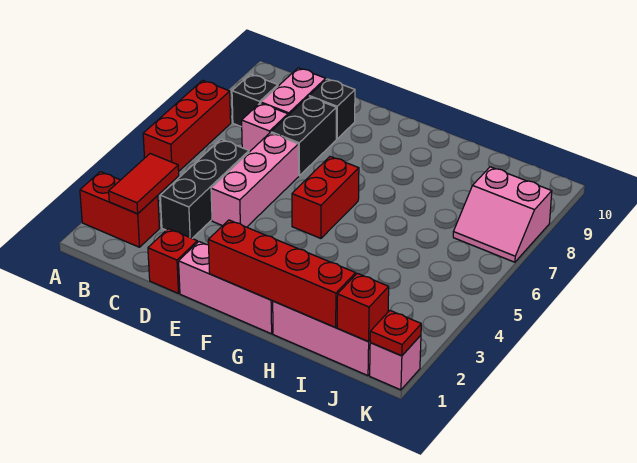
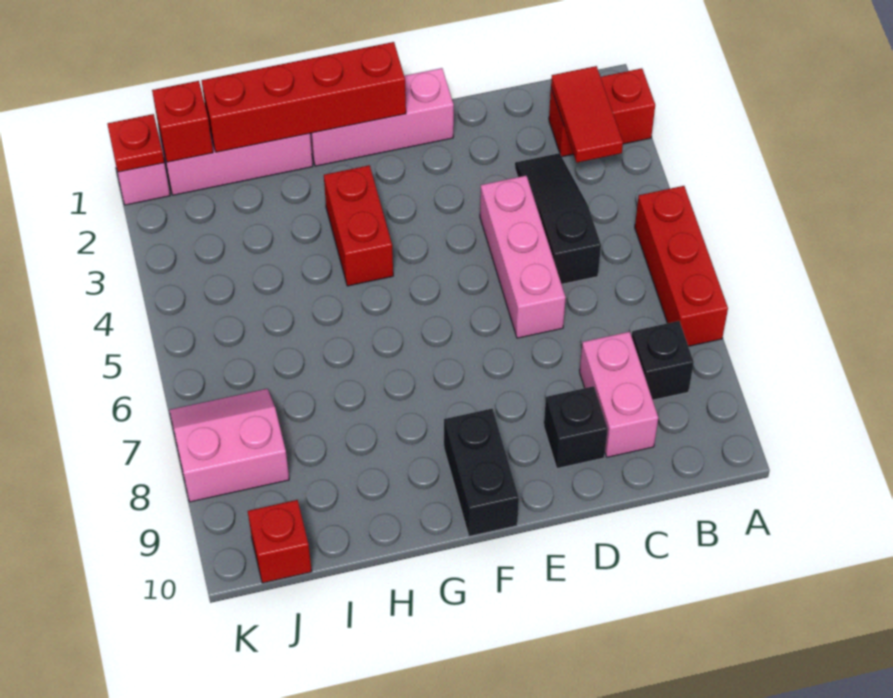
black brick C3:C5 level 1 -> black slope C3:C5 level 1 top 5
pink brick C7 level 1 -> none
red brick D1 level 1 -> red brick J10 level 1
black brick D7:D8 level 1 -> black brick F9:F10 level 1
red brick F5:F6 level 1 -> red brick G3:G4 level 1

